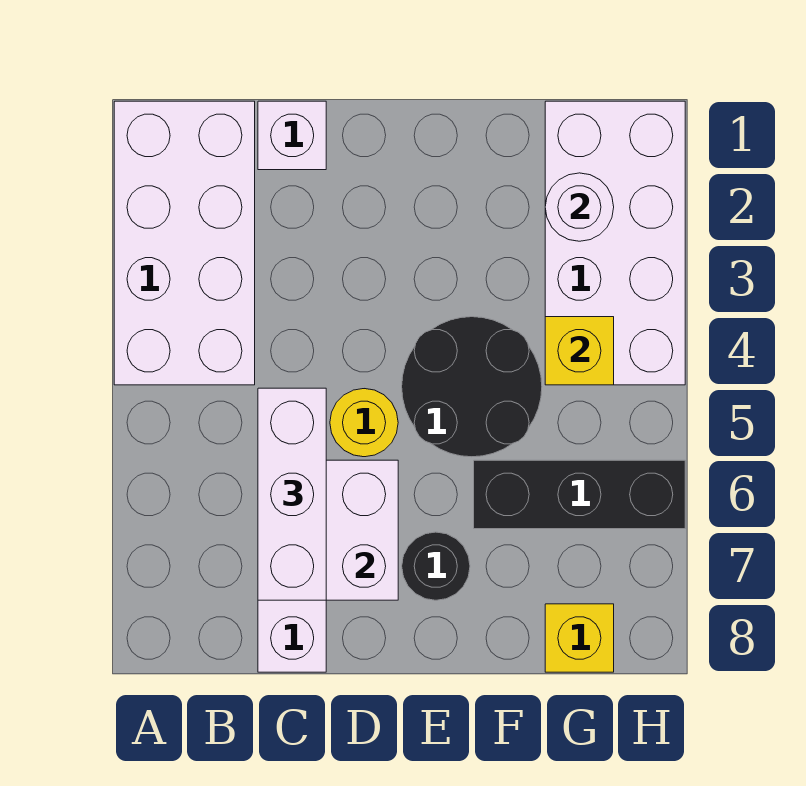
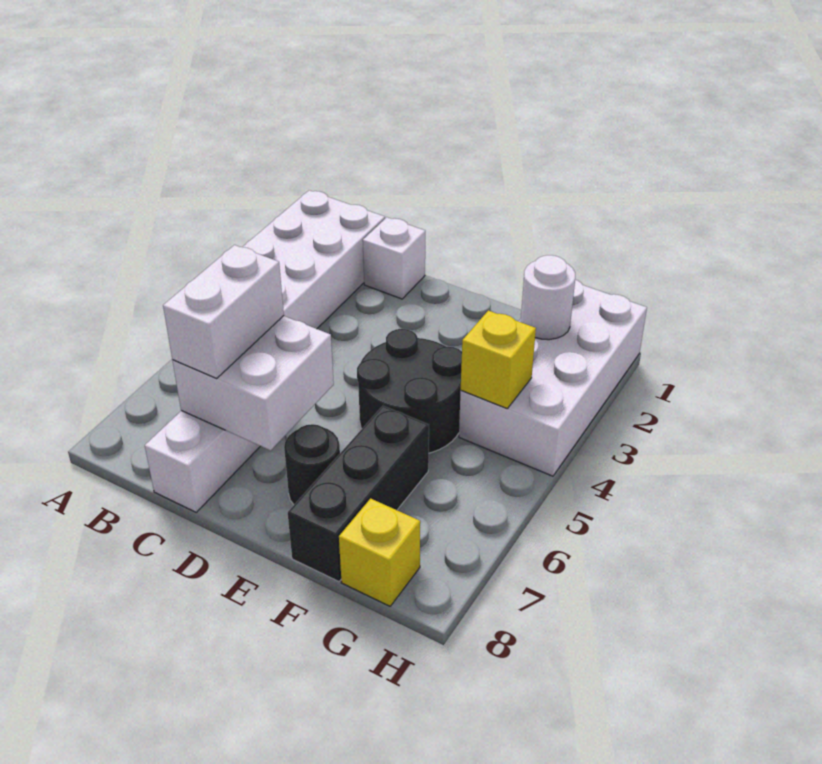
white brick C5:C7 level 3 -> white brick C6:C7 level 3
yellow round brick D5 level 1 -> none
black brick F6:H6 level 1 -> black brick F6:F8 level 1

